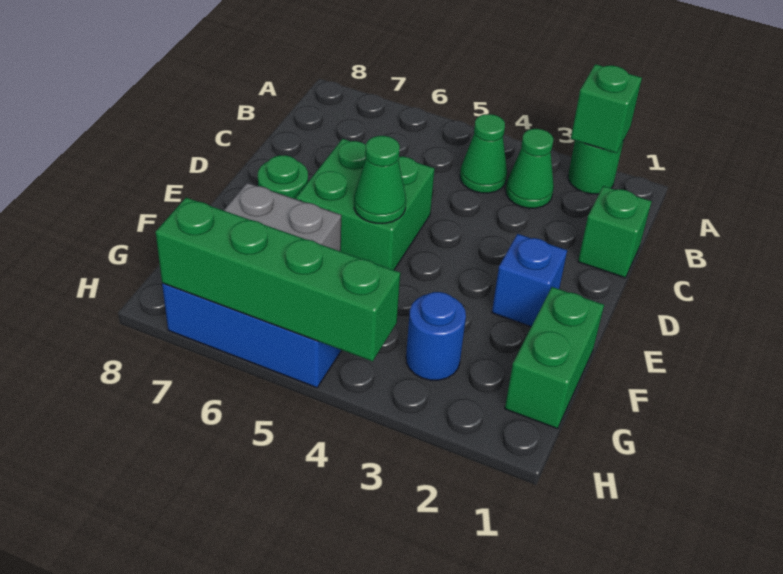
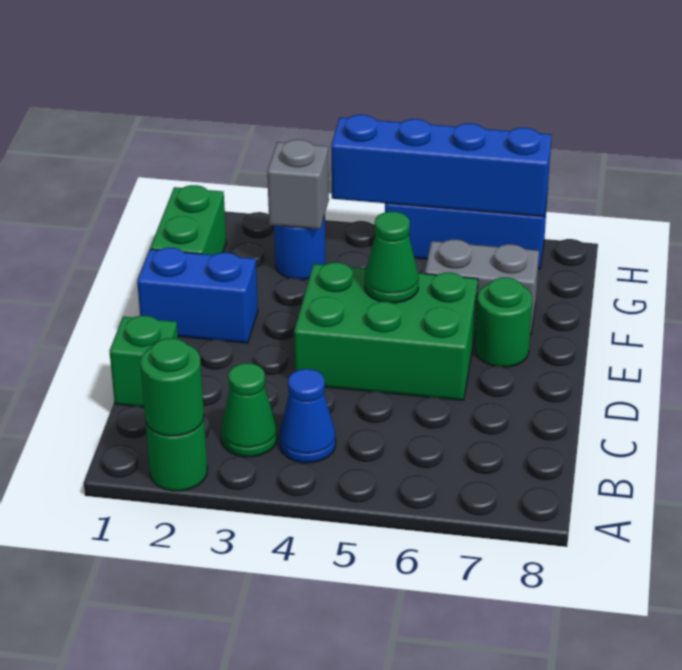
green brick A2 level 2 -> green round brick A2 level 2
green cone B4 level 1 -> blue cone B4 level 1
green brick D5:E6 level 1 -> green brick D4:E6 level 1
blue brick E2 level 1 -> blue brick E1:E2 level 1
none -> grey brick G3 level 2
green brick H4:H7 level 2 -> blue brick H4:H7 level 2

